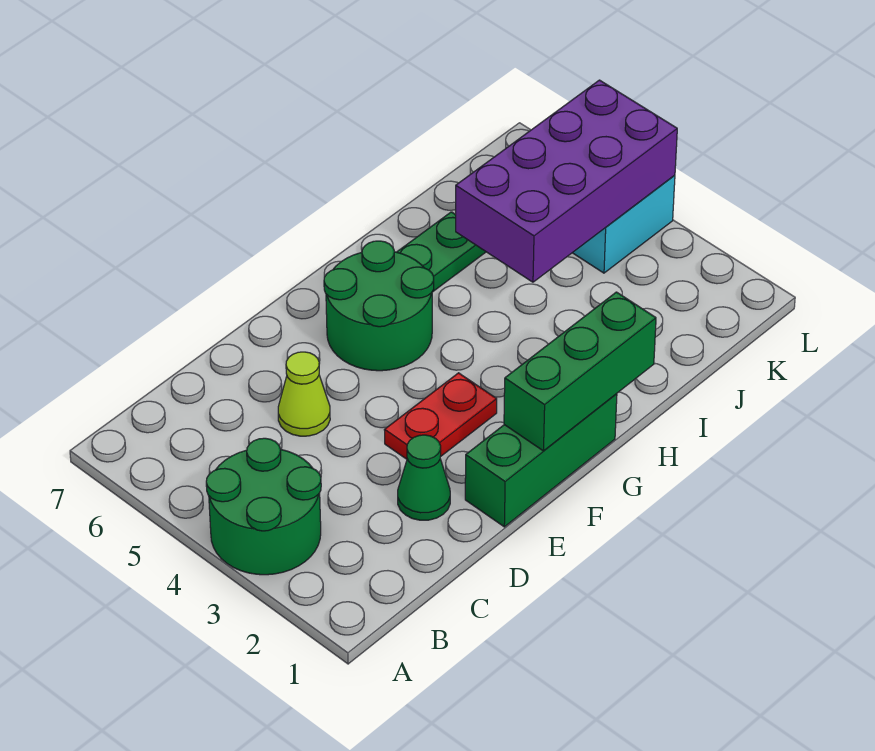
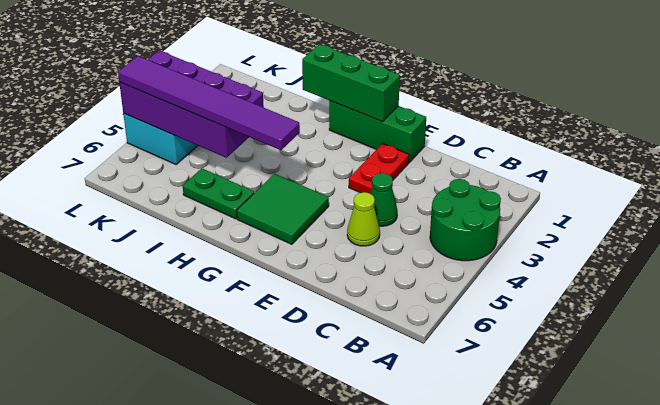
green cone D2 level 1 -> green cone D4 level 1
red plate E3:F3 level 1 -> red plate E2:E3 level 1
green round brick F5:G6 level 1 -> green tile F5:G6 level 1
none -> purple tile G5:L5 level 3

